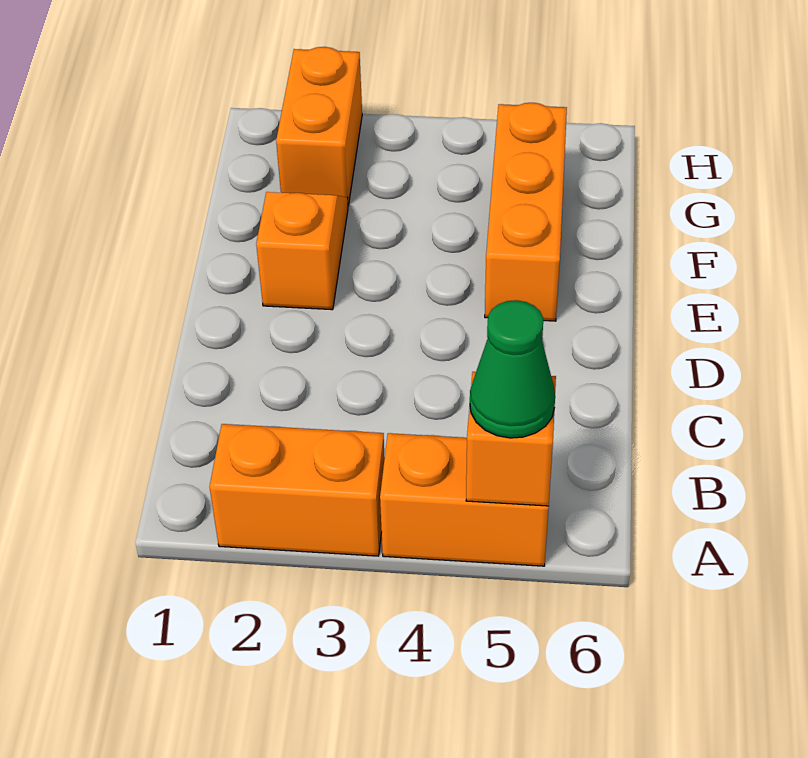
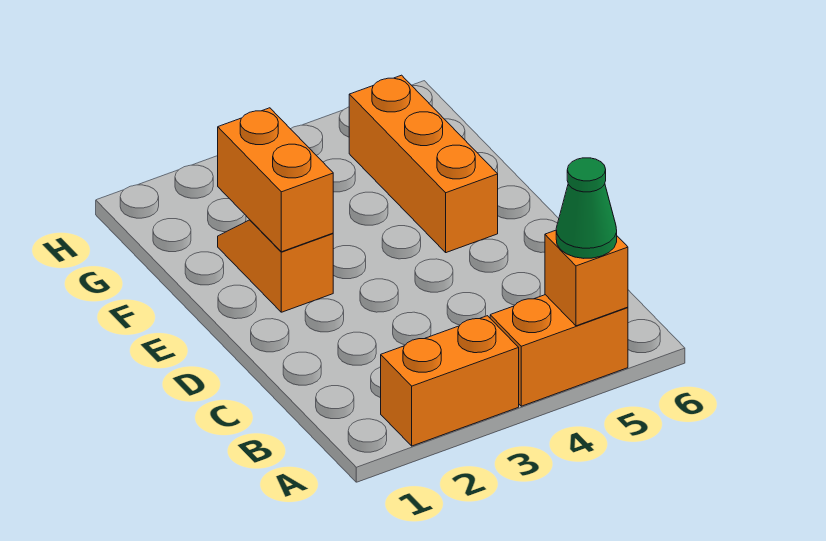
orange brick G2:H2 level 1 -> orange brick E2:F2 level 2

